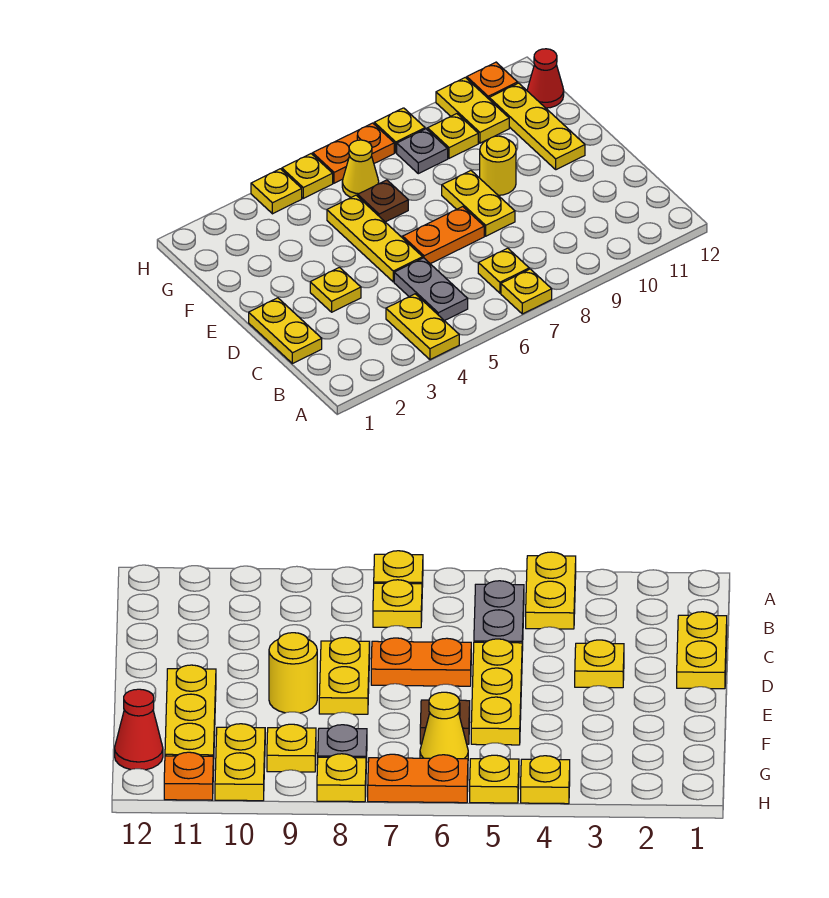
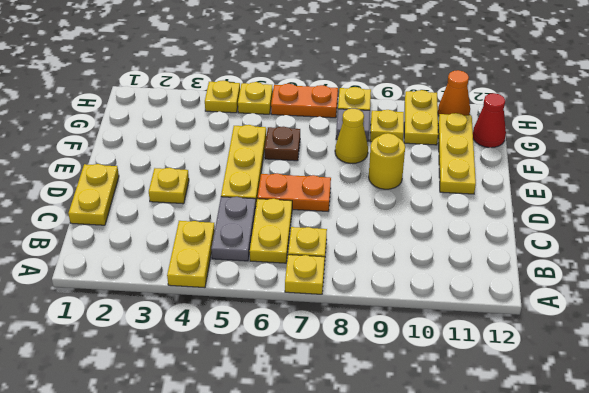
yellow plate D8:E8 level 1 -> yellow plate B6:C6 level 1
yellow cone G6 level 1 -> yellow cone F8 level 1
orange plate H11 level 1 -> orange cone H11 level 1

